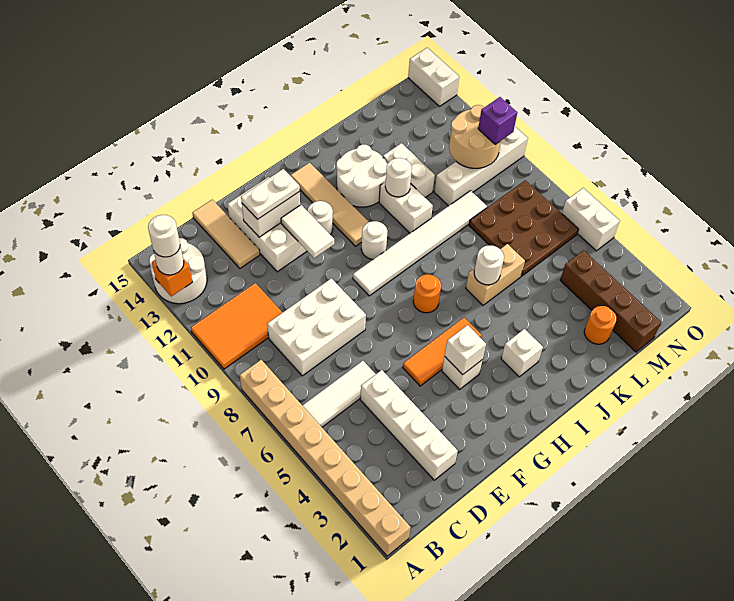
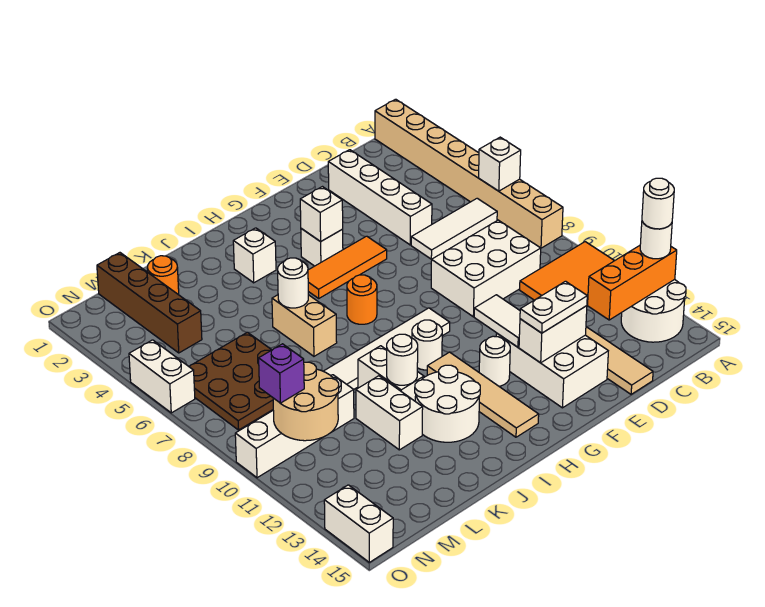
none -> white brick A6 level 2
orange brick A13 level 2 -> orange brick A13:C13 level 2
tan brick J6:K6 level 1 -> tan brick J6:J7 level 1

